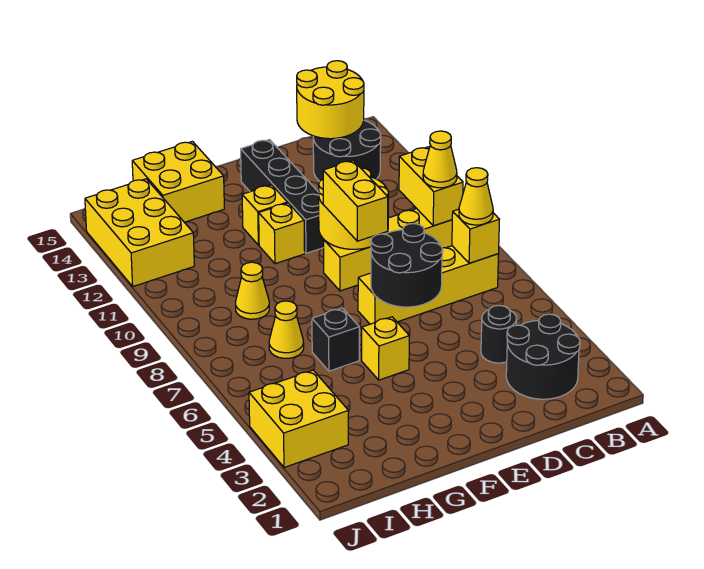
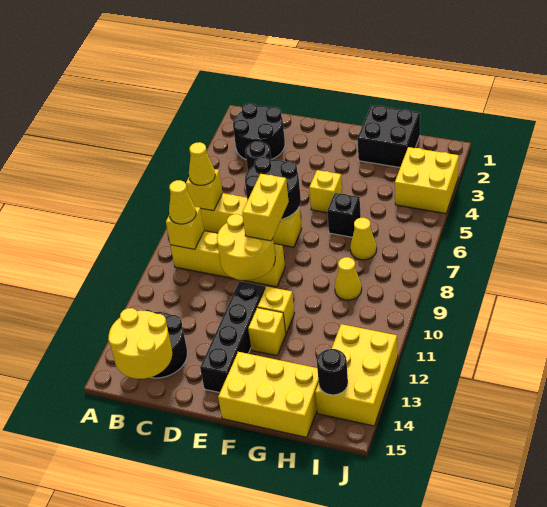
yellow brick B9:B10 level 2 -> yellow brick B9 level 2
none -> black brick G1:H2 level 1
yellow brick G14:H15 level 1 -> yellow brick F14:H15 level 1
none -> black round brick I14 level 2

